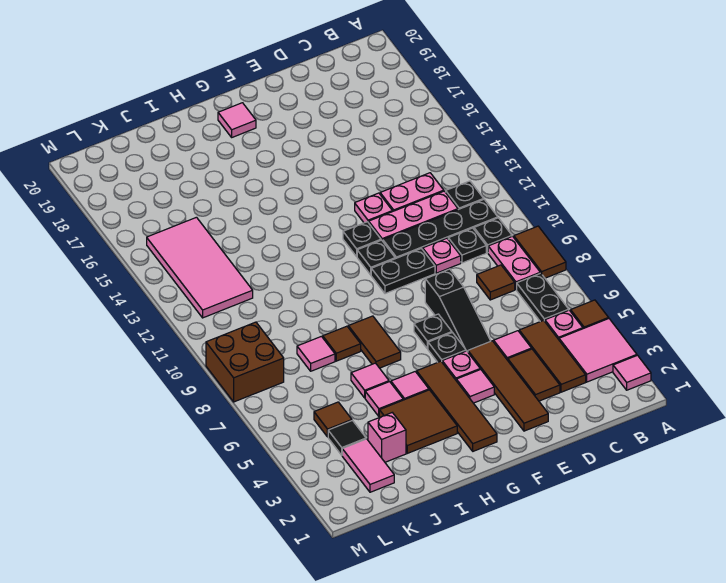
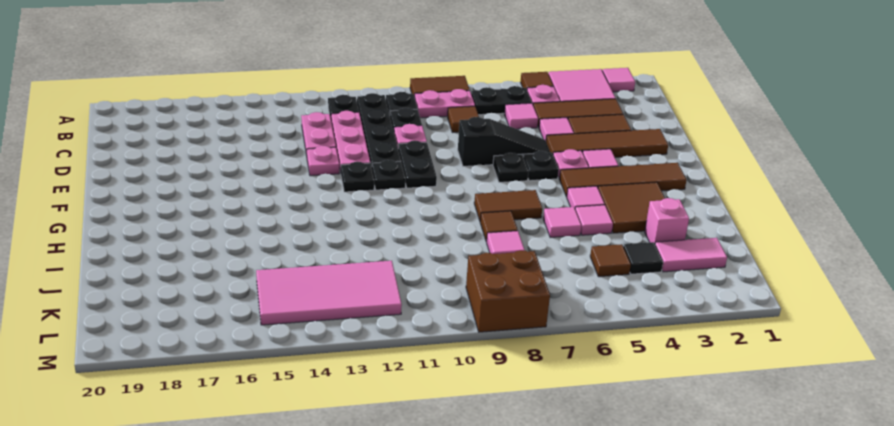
pink tile G19 level 1 -> pink tile C6 level 1

